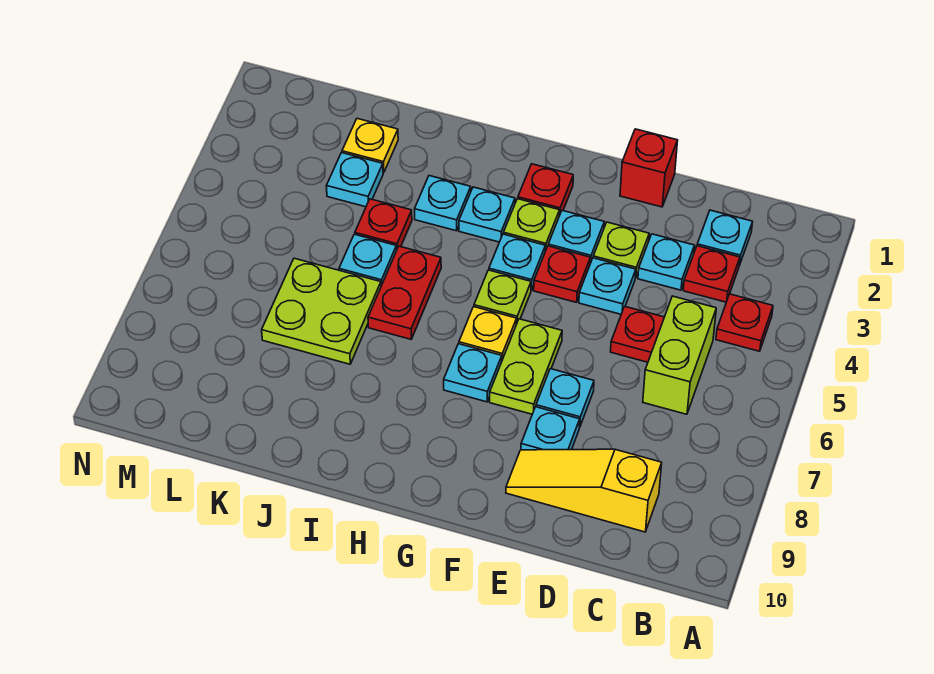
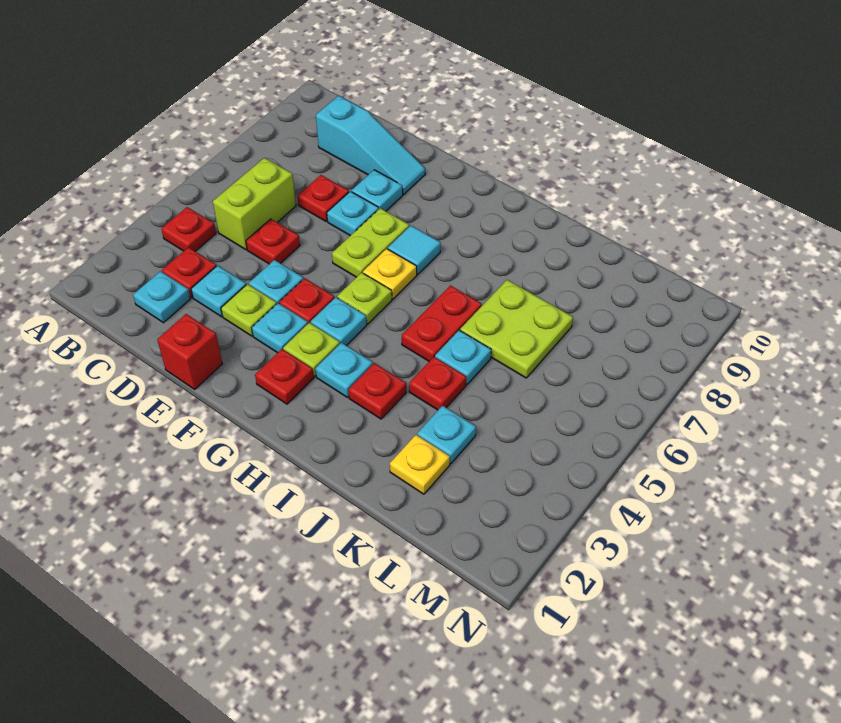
yellow slope C9:E9 level 1 top C -> cyan slope C9:E9 level 1 top C
none -> red plate D7 level 1
cyan plate G7 level 1 -> cyan tile G7 level 1
cyan plate I3 level 1 -> red plate I3 level 1

